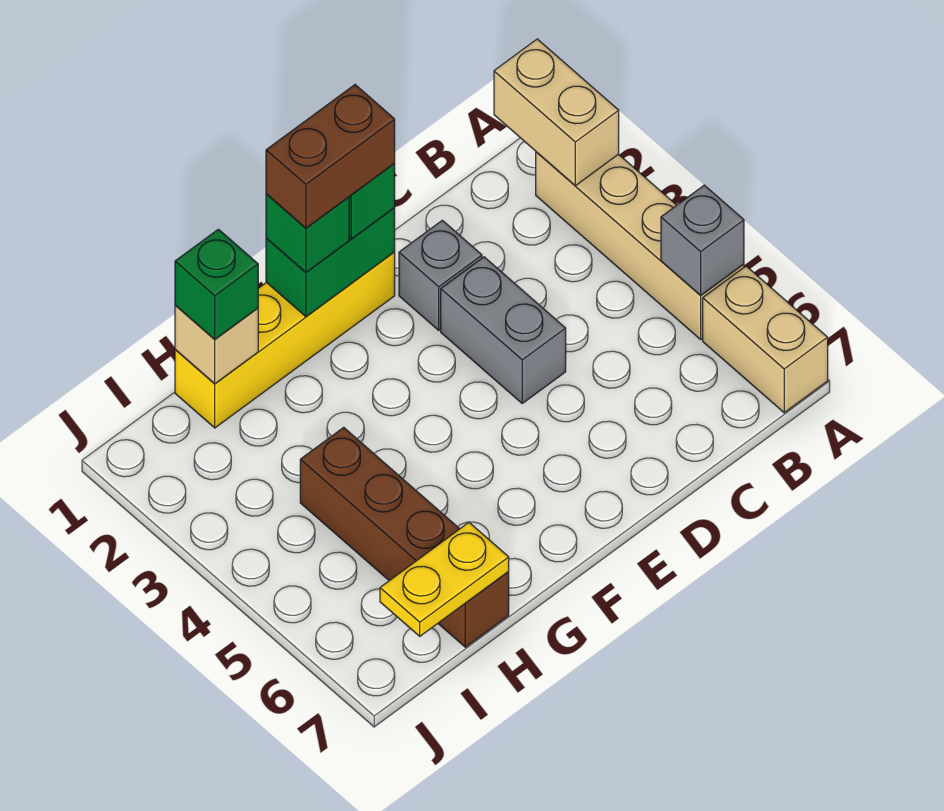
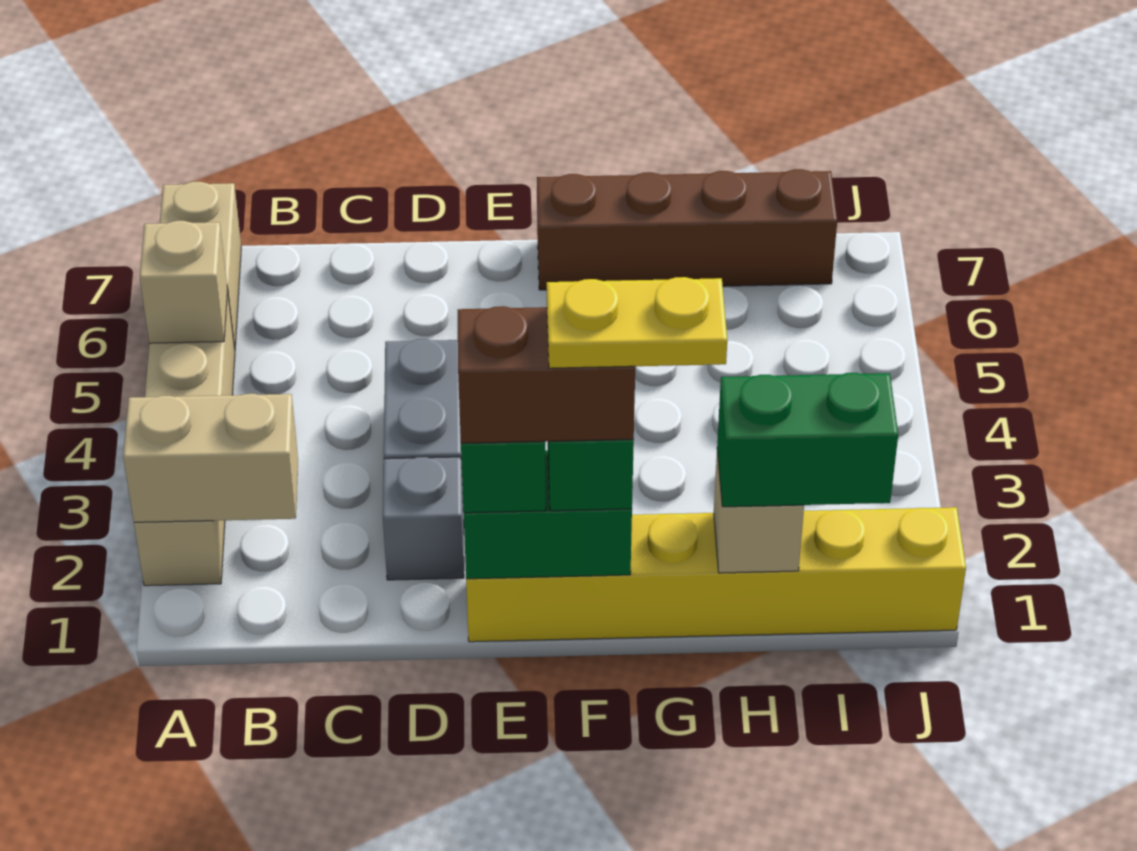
tan brick A1:A2 level 2 -> tan brick A2:B2 level 2
grey brick A5 level 2 -> tan brick A5 level 2
yellow brick E1:H1 level 1 -> yellow brick E1:J1 level 1
green brick H1 level 3 -> green brick H1:I1 level 3
brown brick H4:H7 level 1 -> brown brick F7:I7 level 1
yellow plate H7:I7 level 2 -> yellow plate F1:G1 level 5

